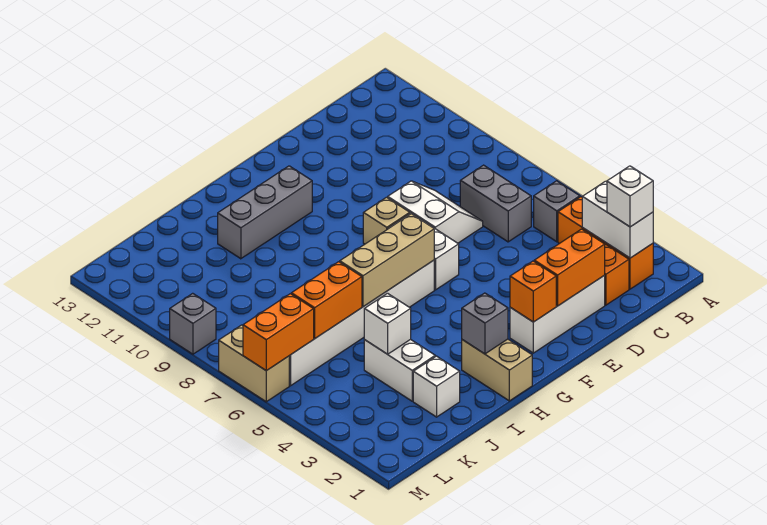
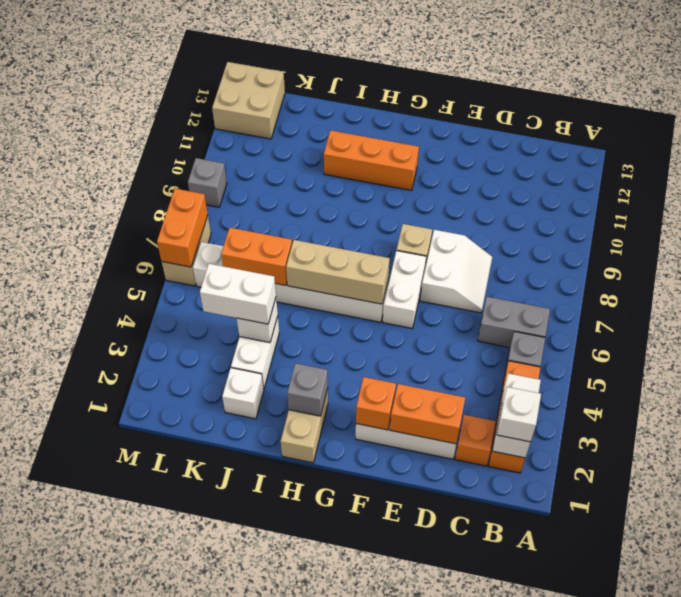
grey brick C6:C7 level 1 -> grey brick B6:C6 level 1
grey brick G11:I11 level 1 -> orange brick G11:I11 level 1
none -> white brick J4:K4 level 3
orange brick L6:M6 level 2 -> orange brick M6:M7 level 2
none -> tan brick L12:M13 level 1

